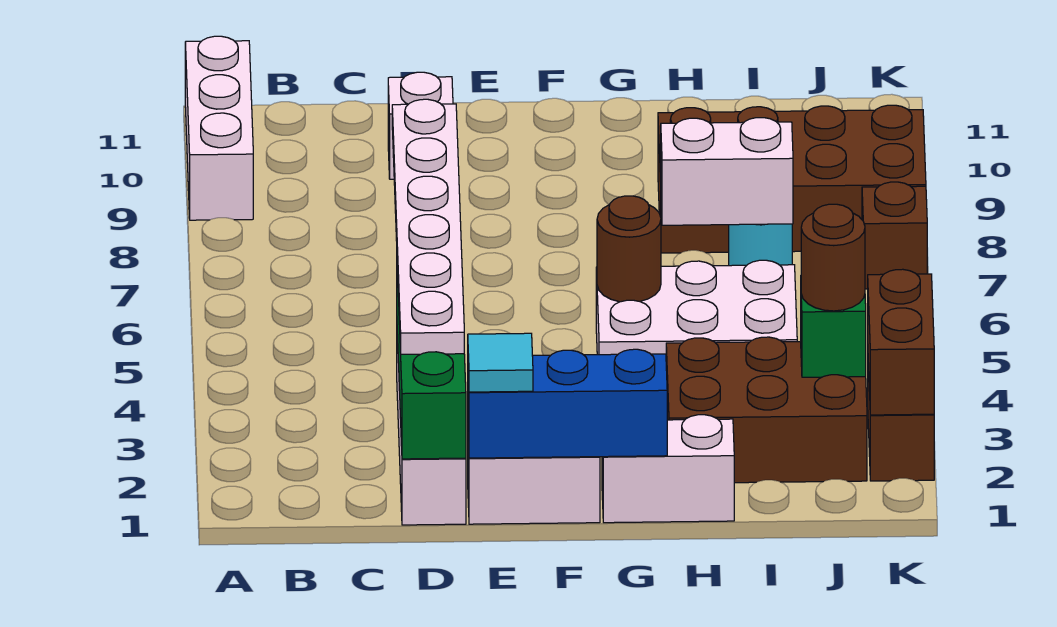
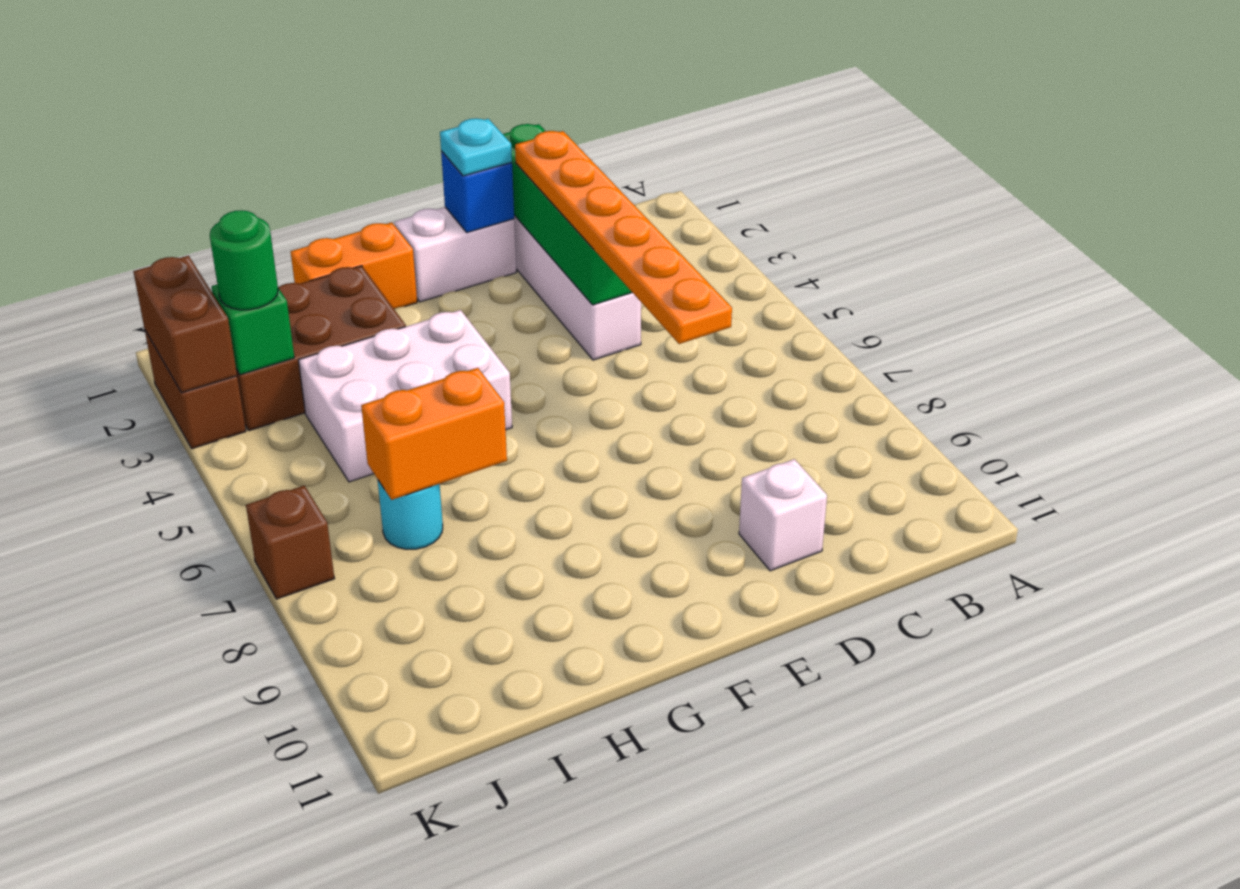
white brick A9:A11 level 1 -> none
white plate D2:D7 level 3 -> orange plate D2:D7 level 3
blue brick E1:G1 level 2 -> blue brick E1 level 2
cyan tile E1 level 3 -> cyan plate E1 level 3
white brick G1:H1 level 1 -> orange brick G1:H1 level 1
brown round brick G5 level 2 -> none
white brick H7:I7 level 2 -> orange brick H7:I7 level 2
brown brick H8:K9 level 1 -> none
brown round brick J3 level 3 -> green round brick J3 level 3

